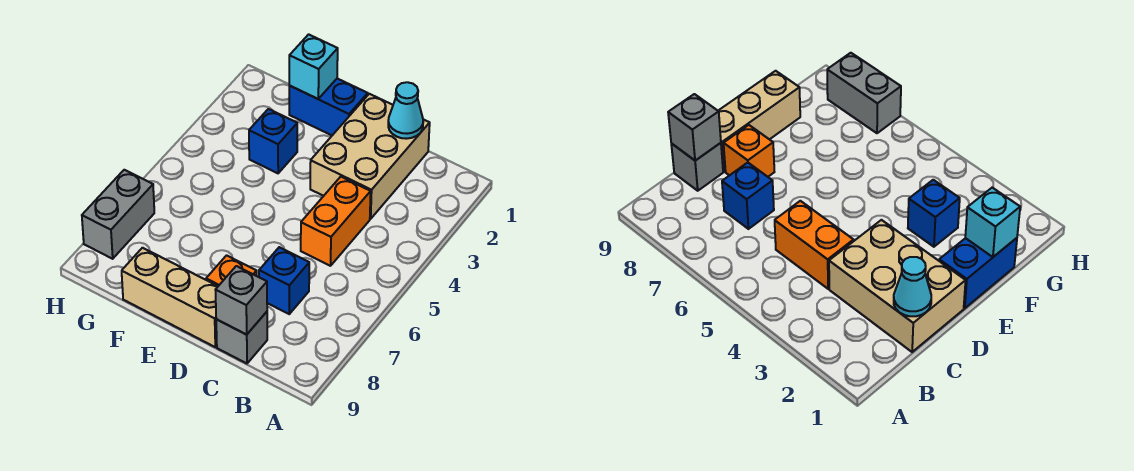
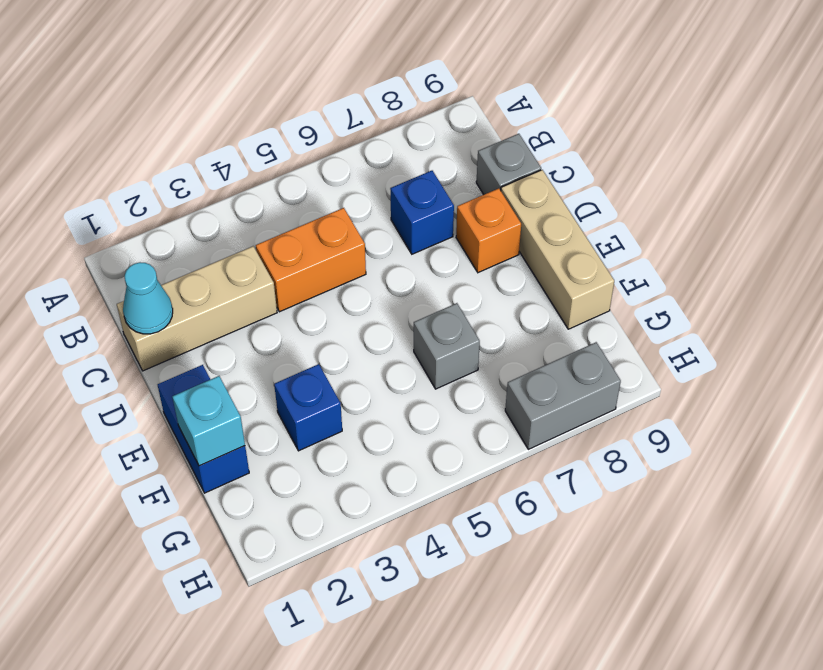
tan brick C1:D3 level 1 -> tan brick C1:C3 level 1
grey brick C9 level 2 -> grey brick F6 level 1

